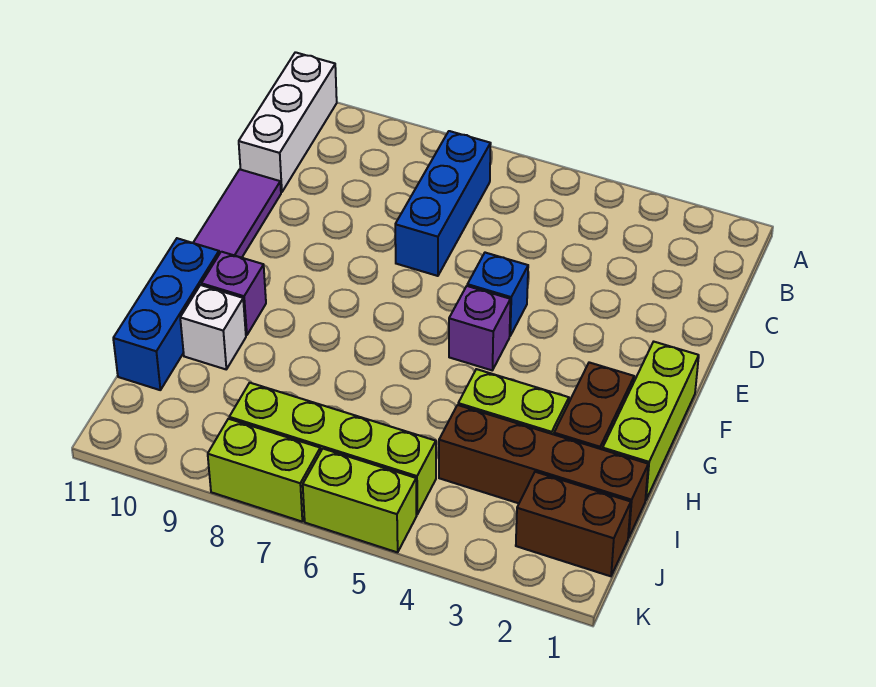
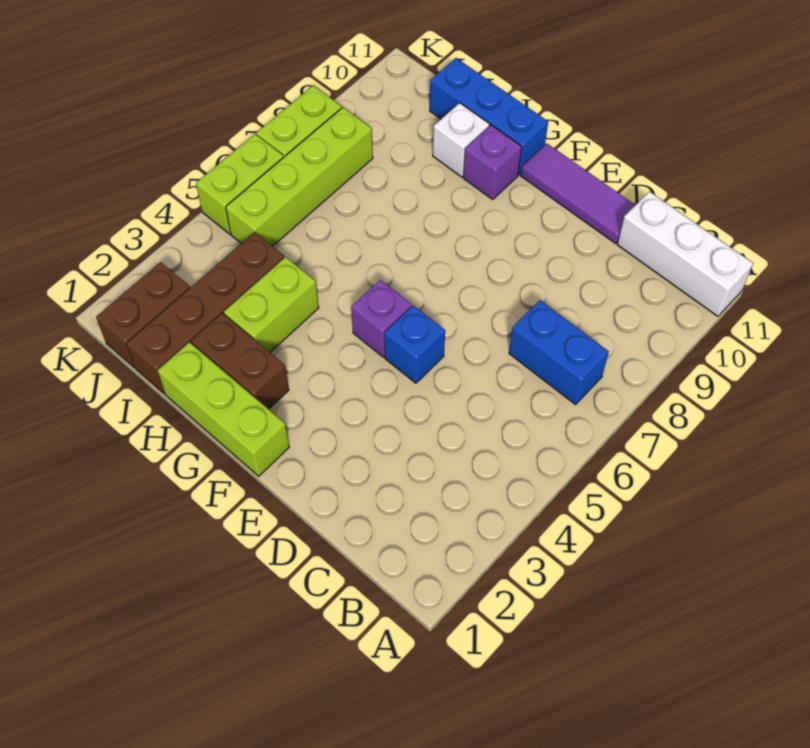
blue brick B7:D7 level 1 -> blue brick B7:C7 level 1

